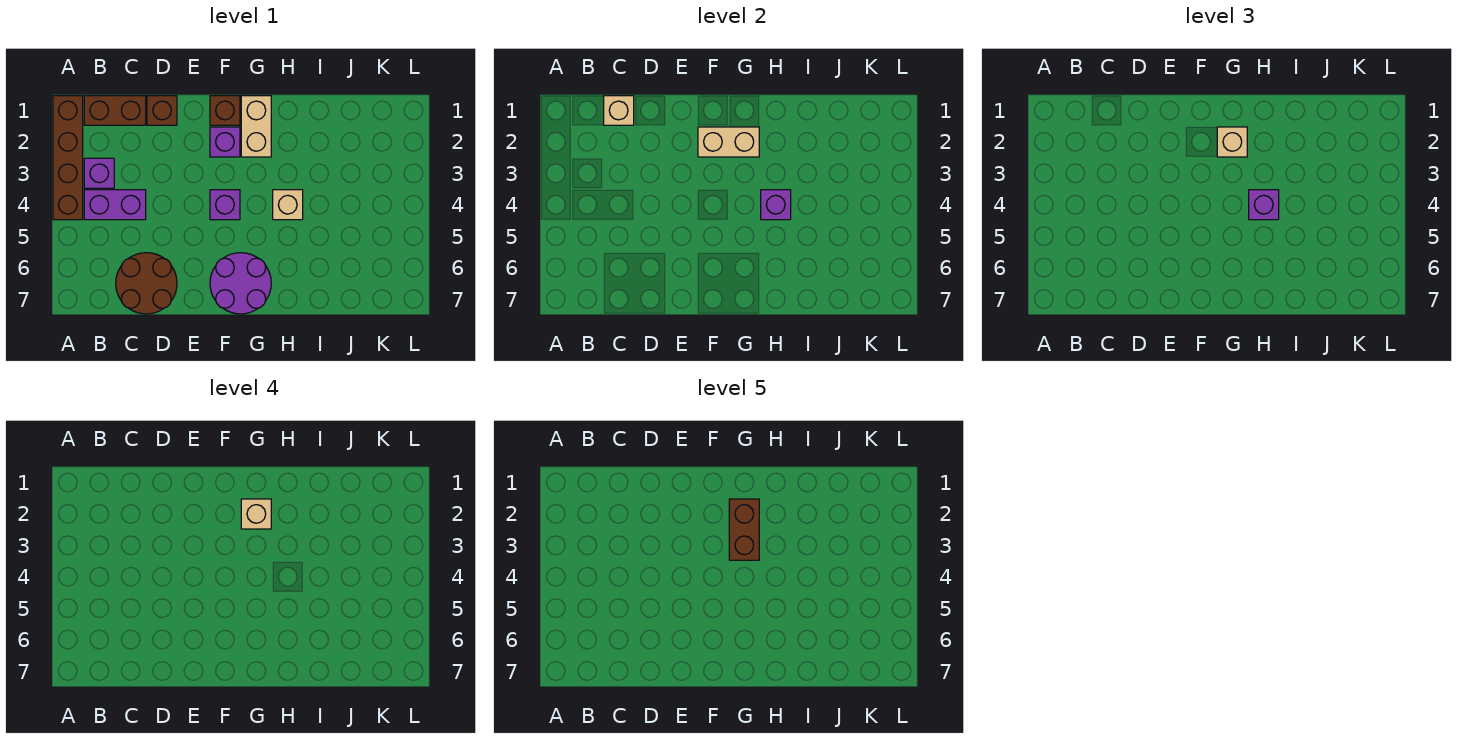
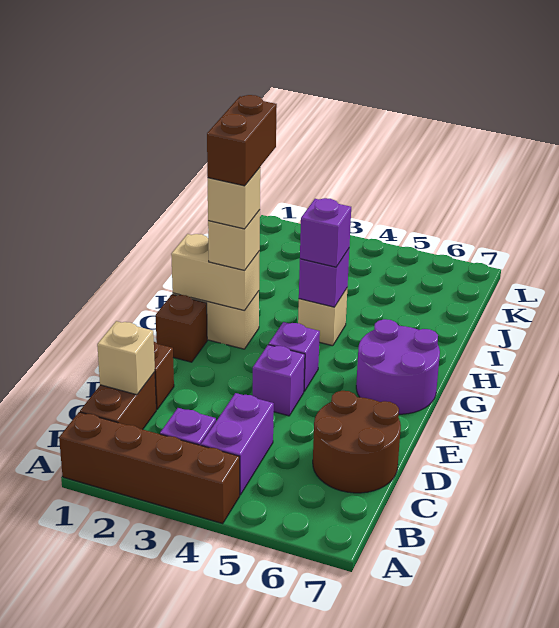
purple brick F2 level 1 -> purple brick E4 level 1
tan brick F2:G2 level 2 -> tan brick G1:G2 level 2
brown brick G2:G3 level 5 -> brown brick G2:H2 level 5

